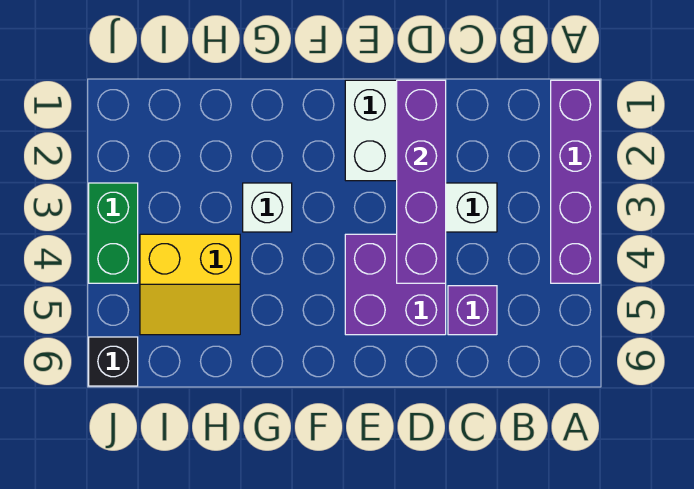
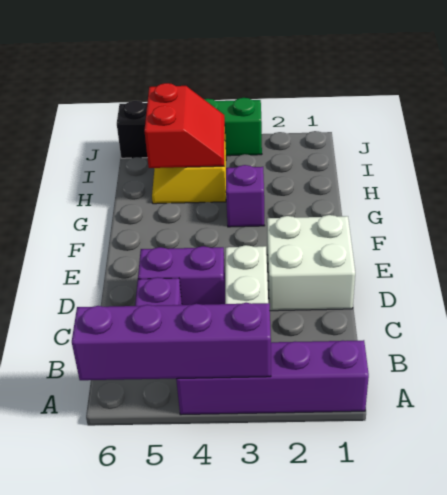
purple brick D1:D4 level 2 -> purple brick A3:A6 level 2
purple brick D4:E5 level 1 -> purple brick D4:D5 level 1
white brick G3 level 1 -> purple brick G3 level 1
none -> red slope H4:I5 level 2 top 5

